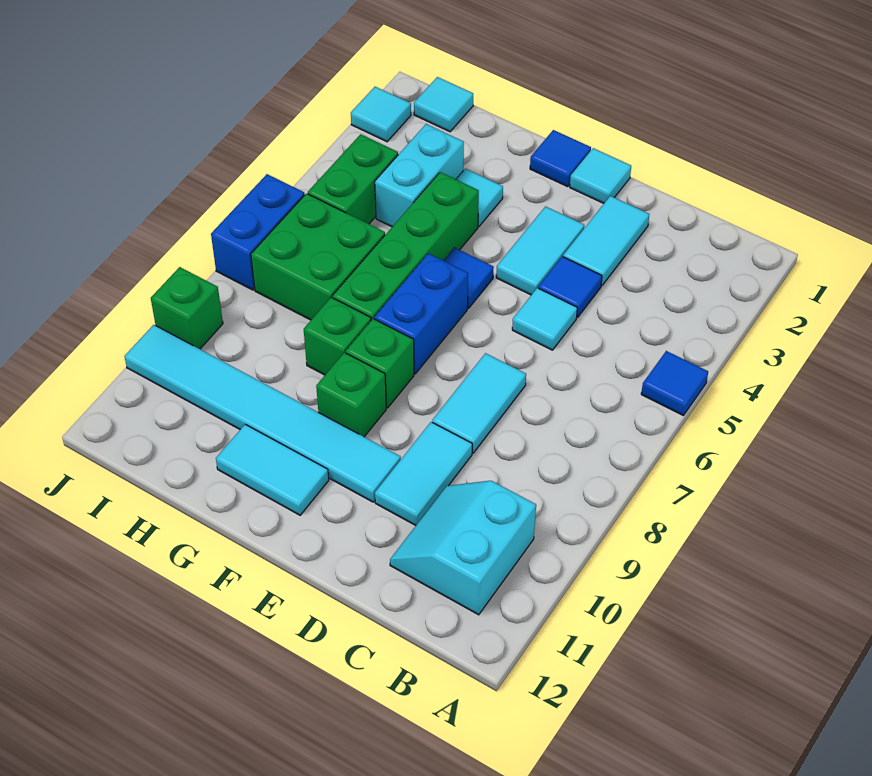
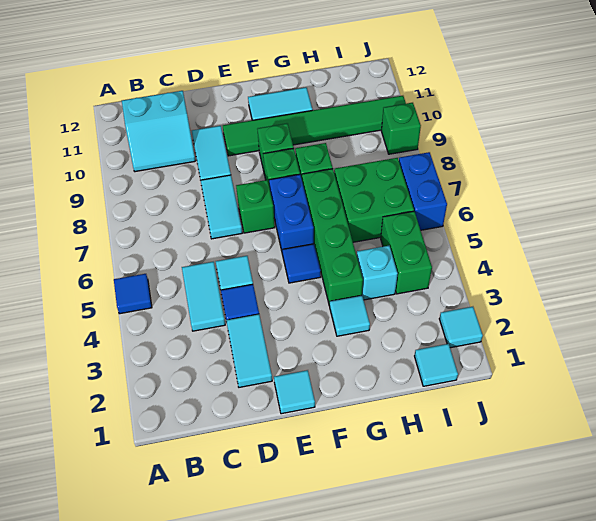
cyan slope B10:C11 level 1 top B -> cyan slope B10:C11 level 1 top 11
cyan tile E3:E4 level 1 -> cyan tile C4:C5 level 1
none -> green brick E7 level 1
cyan tile E10:J10 level 1 -> green tile E10:J10 level 1
blue tile F1 level 1 -> none
cyan brick H3:H4 level 1 -> cyan brick H4 level 1

